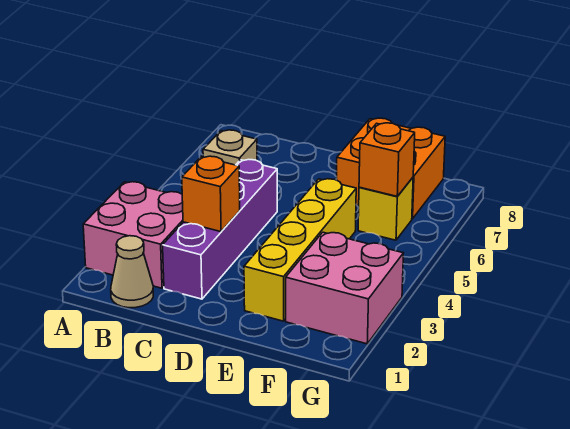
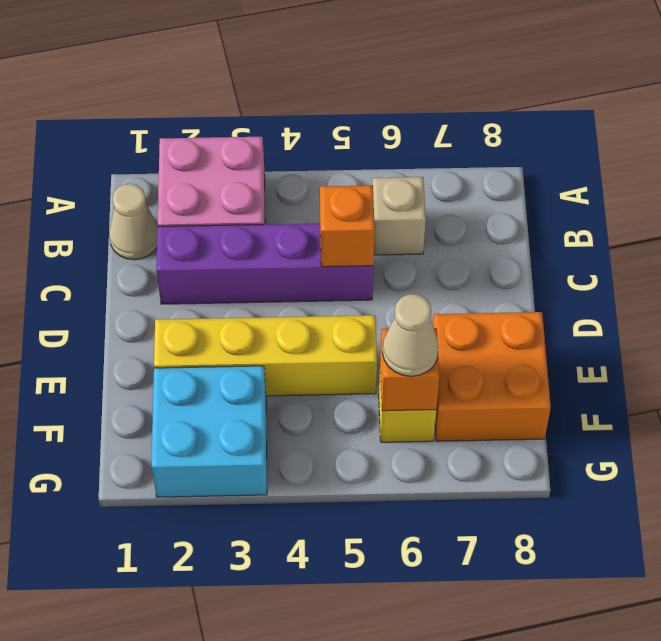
orange brick C3 level 2 -> orange brick C5 level 2
pink brick F2:G3 level 1 -> cyan brick F2:G3 level 1
none -> tan cone F6 level 3

